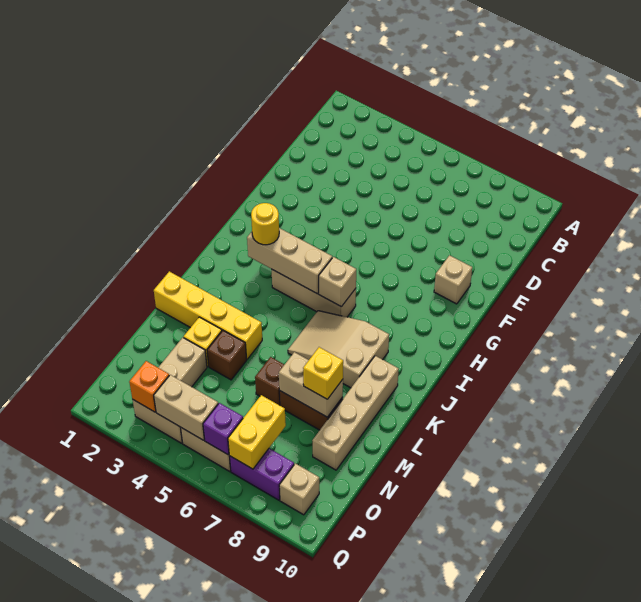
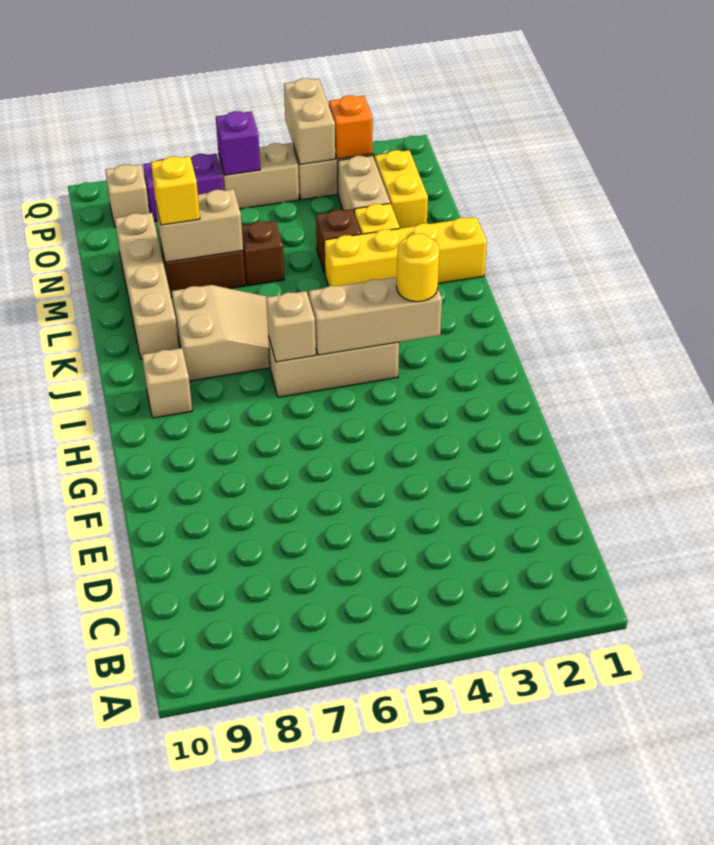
tan brick F9 level 1 -> tan brick I9 level 1
yellow brick O7:P7 level 2 -> yellow brick N2:O2 level 1
tan brick P4:P5 level 2 -> tan brick P4:Q4 level 2

